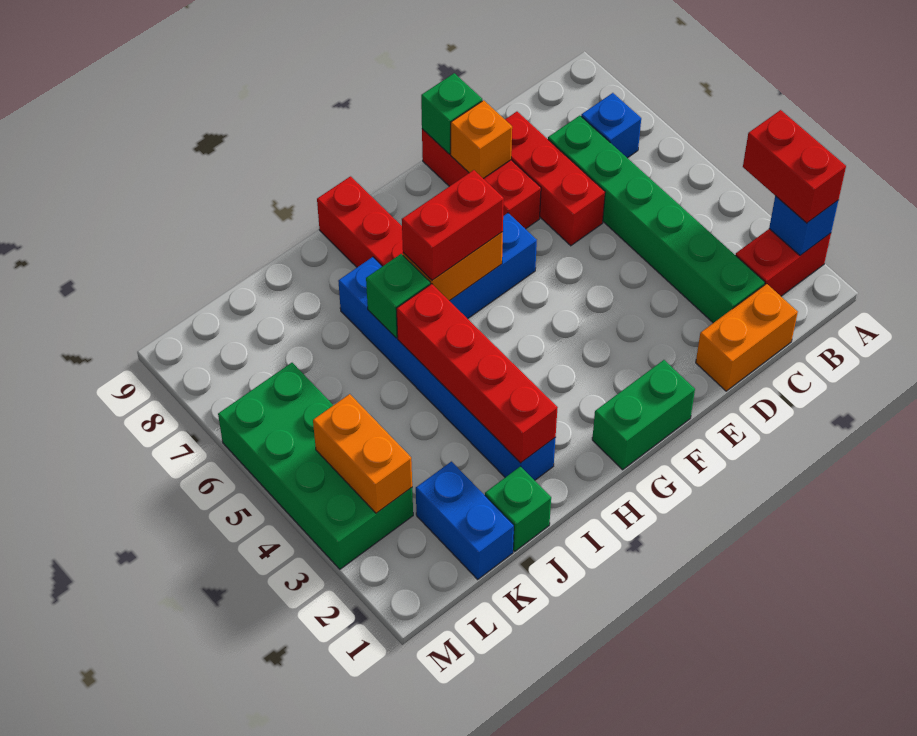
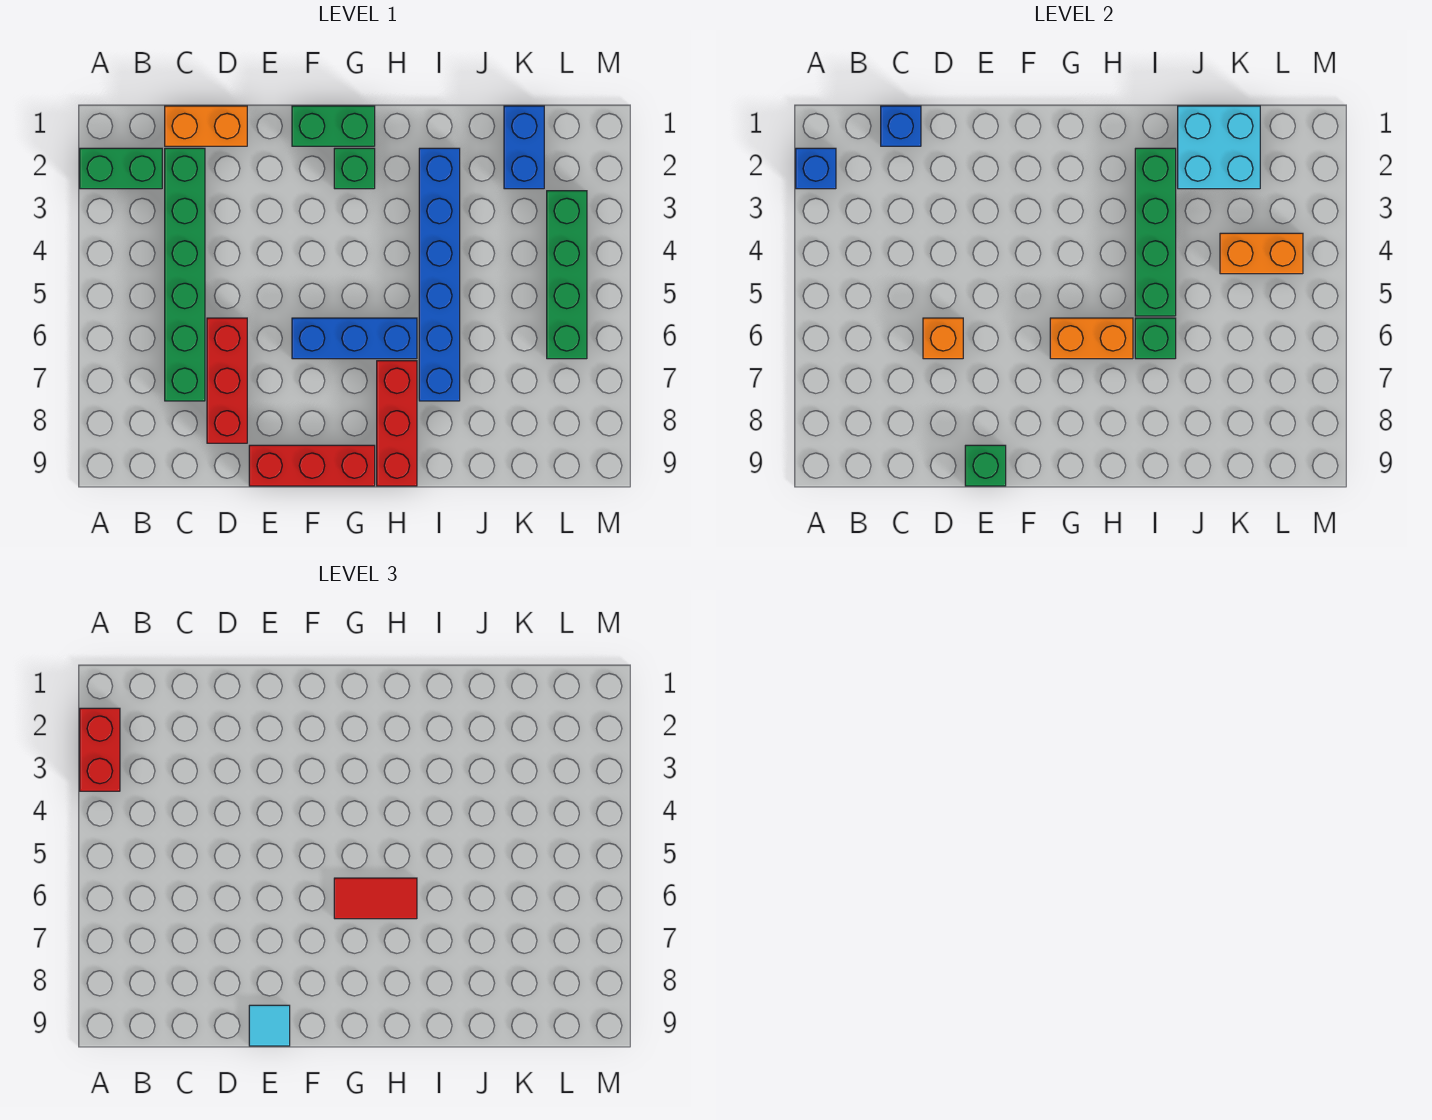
red brick A2:B2 level 1 -> green brick A2:B2 level 1
blue brick B7 level 1 -> blue brick C1 level 2
red brick E7:E9 level 1 -> red brick E9:G9 level 1
orange brick E8 level 2 -> orange brick D6 level 2
none -> cyan tile E9 level 3
red brick G6:H6 level 3 -> red tile G6:H6 level 3
red brick I2:I5 level 2 -> green brick I2:I5 level 2
green brick J1 level 1 -> green brick G2 level 1
none -> cyan brick J1:K2 level 2
green brick L3:M6 level 1 -> green brick L3:L6 level 1
orange brick L3:L4 level 2 -> orange brick K4:L4 level 2

